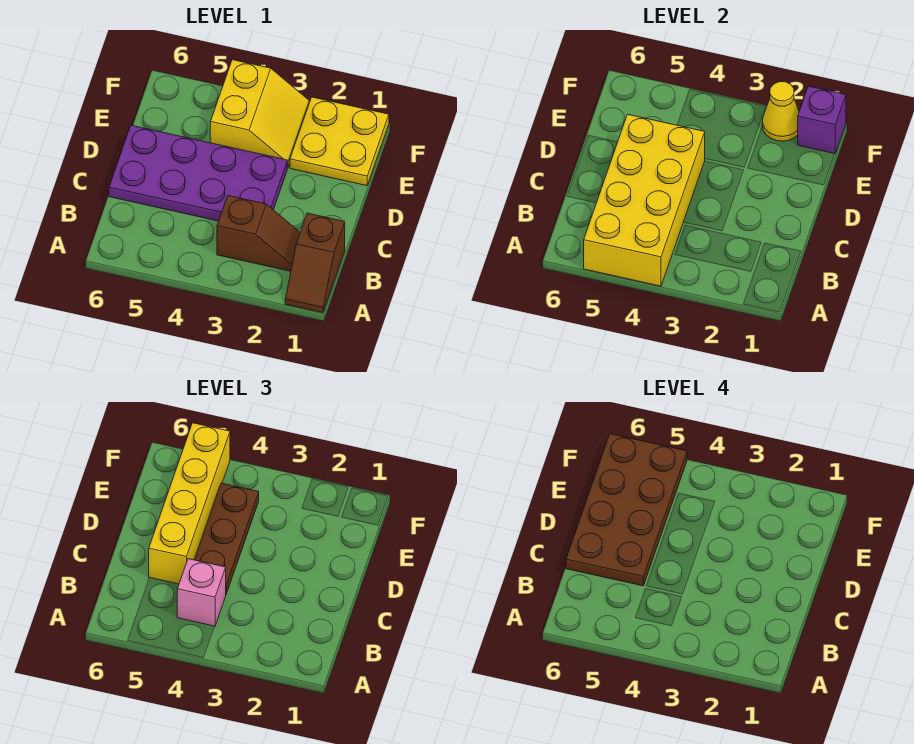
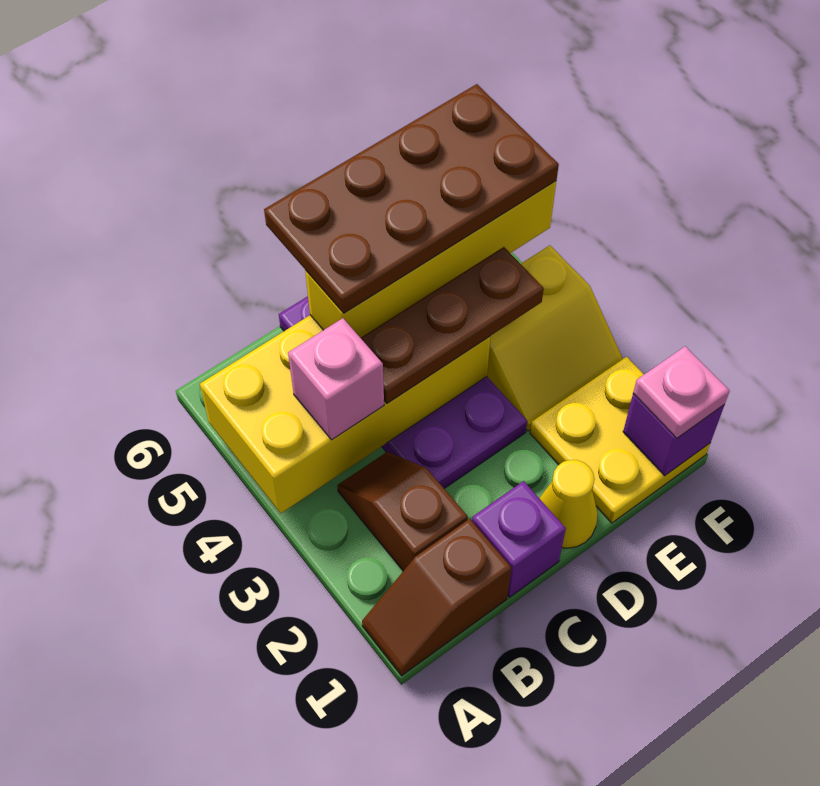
brown slope B2:B3 level 1 top 3 -> brown slope B2:B3 level 1 top 2
none -> purple brick C1 level 1
none -> pink plate F1 level 3
yellow cone F2 level 2 -> yellow cone D1 level 1

